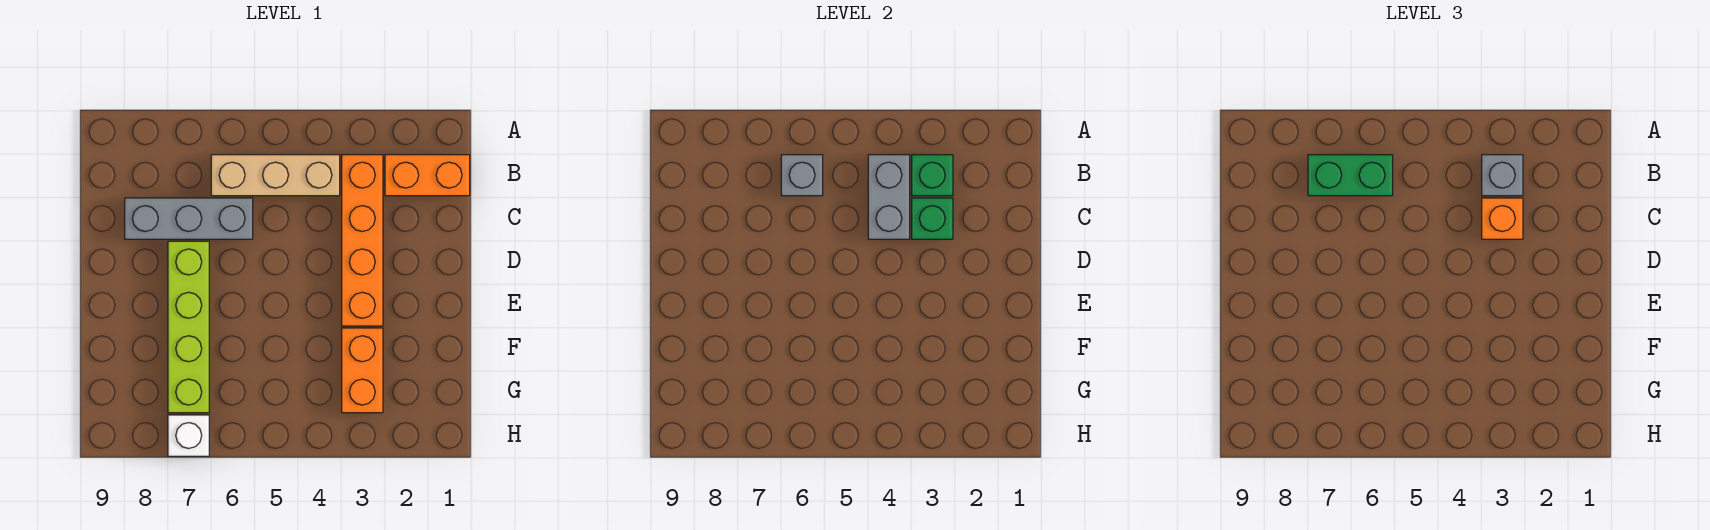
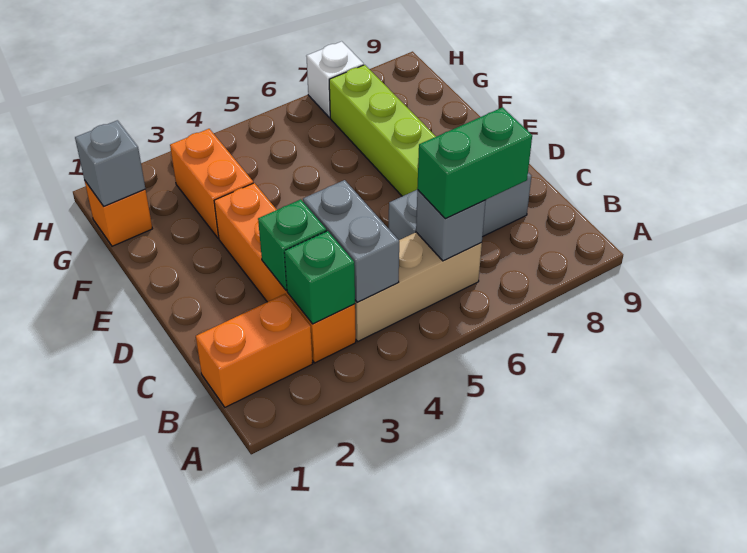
grey brick B3 level 3 -> grey brick G1 level 2
orange brick C3 level 3 -> orange brick G1 level 1

